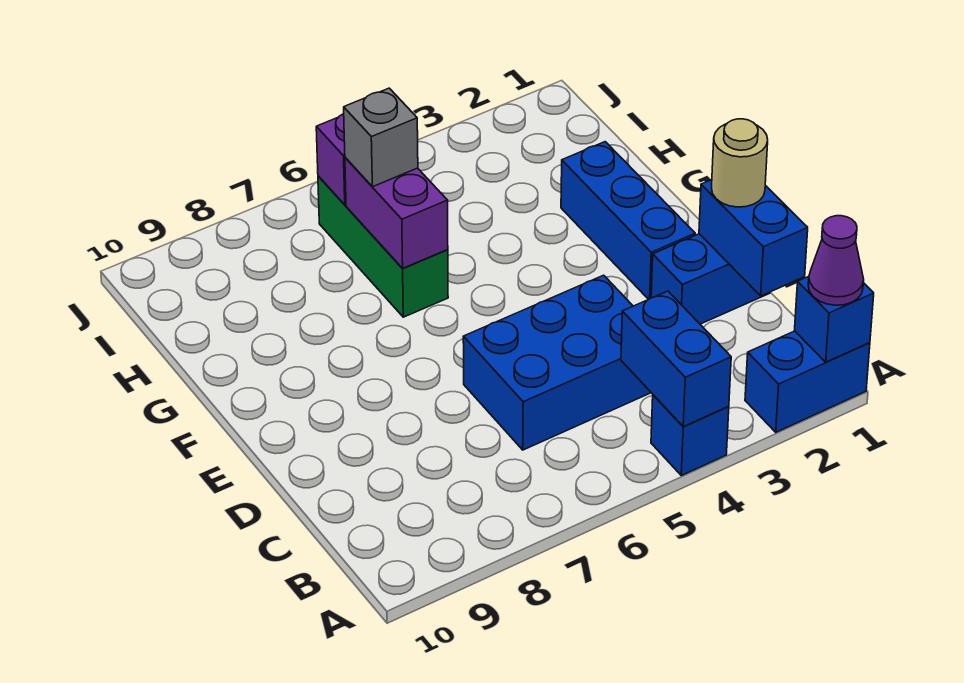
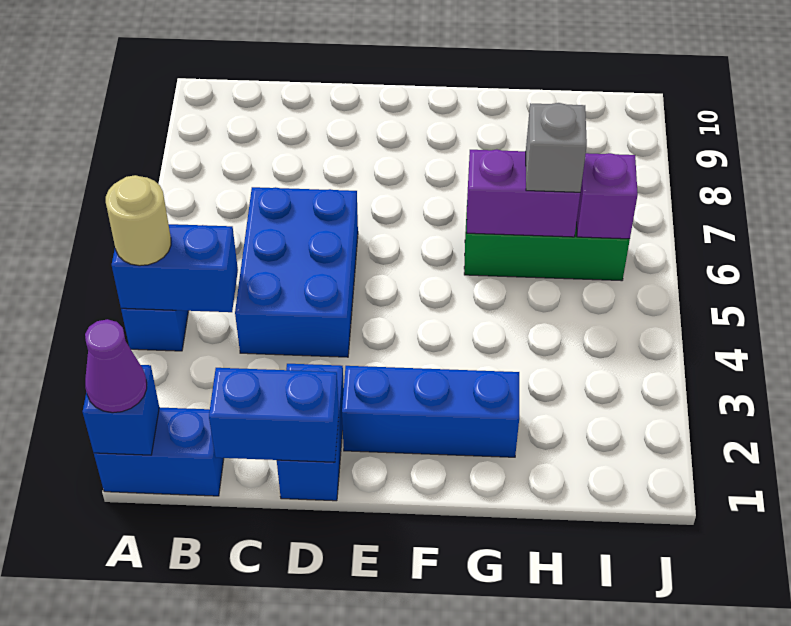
blue brick A1:A2 level 1 -> blue brick A1:B1 level 1
tan round brick D1 level 3 -> tan round brick A4 level 3

